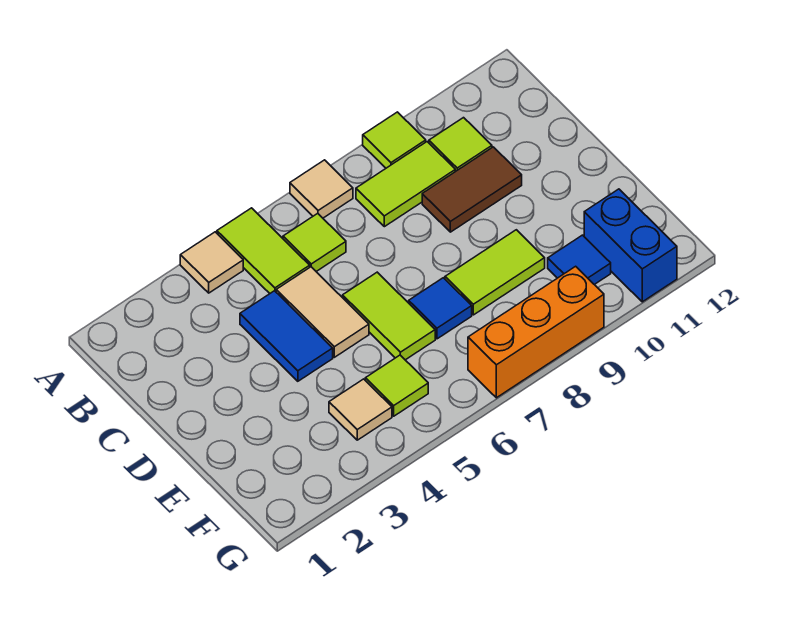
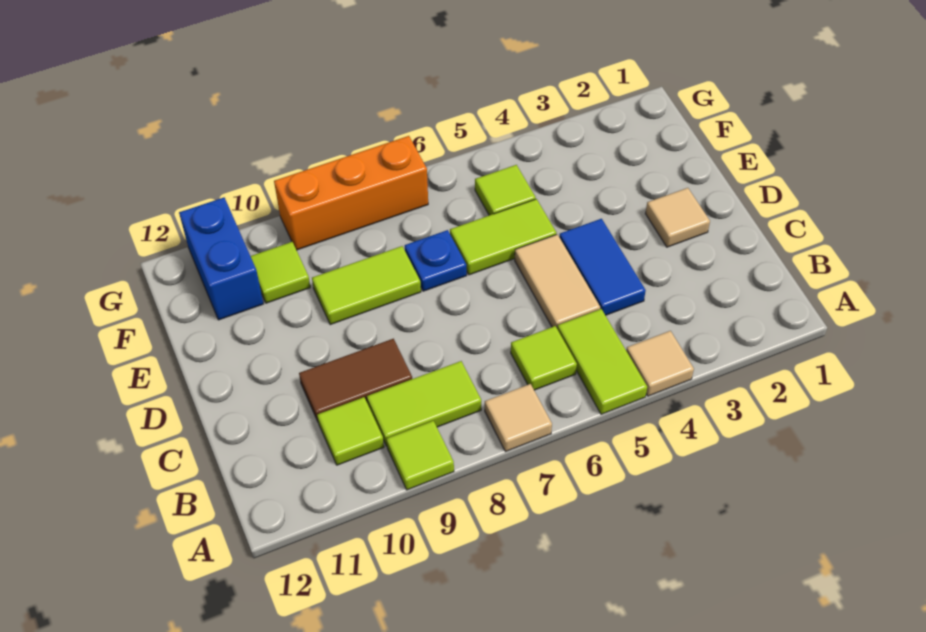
lime tile D6:E6 level 1 -> lime tile E5:E6 level 1
blue tile E7 level 1 -> blue plate E7 level 1
tan tile F4 level 1 -> tan tile D2 level 1
blue tile F10 level 1 -> lime tile F10 level 1

